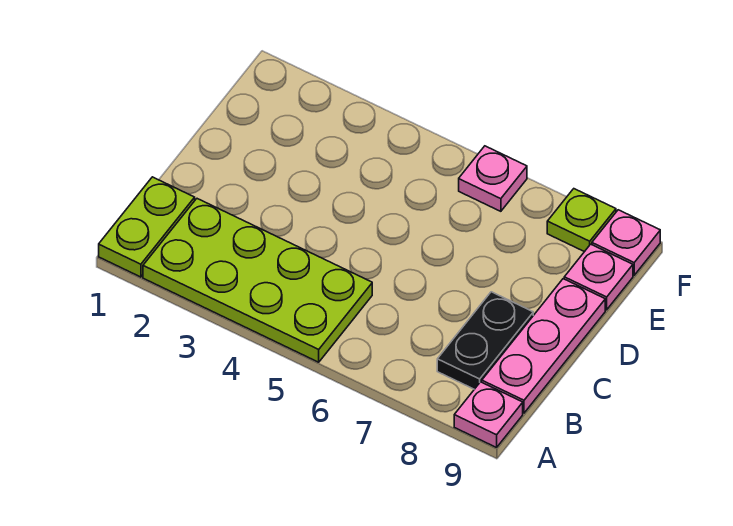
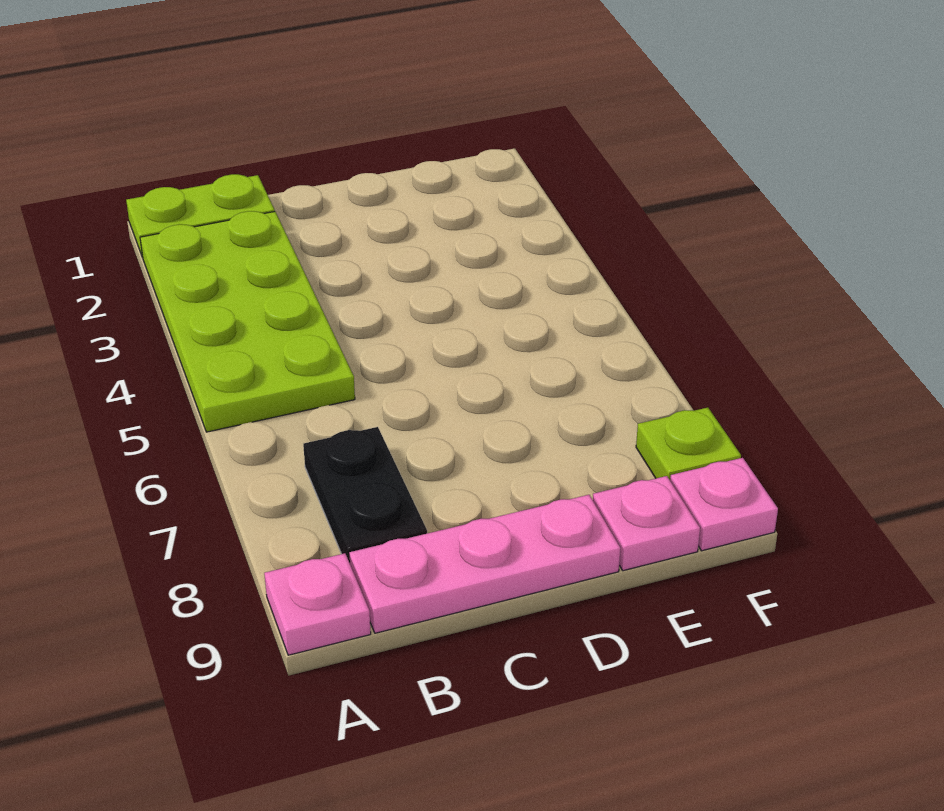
black plate B8:C8 level 1 -> black plate B7:B8 level 1
pink plate F6 level 1 -> none

